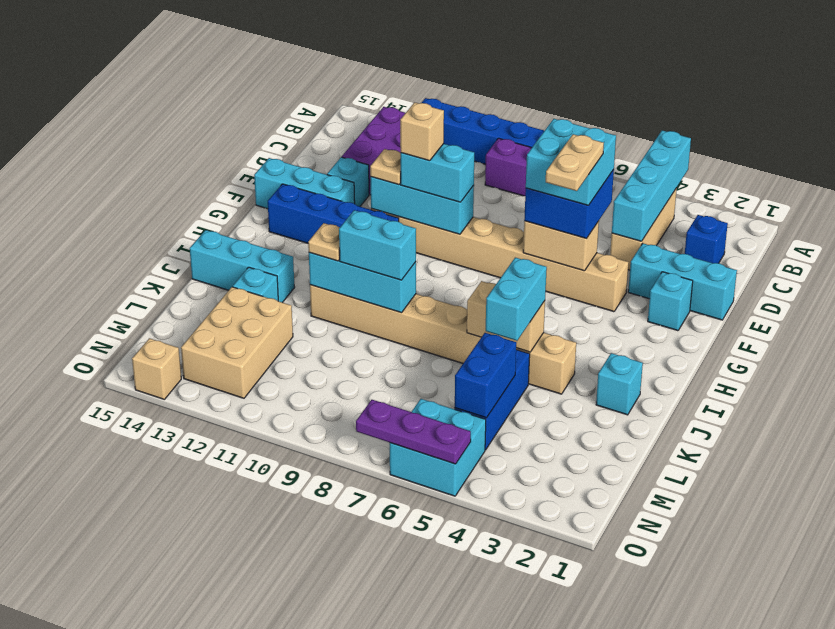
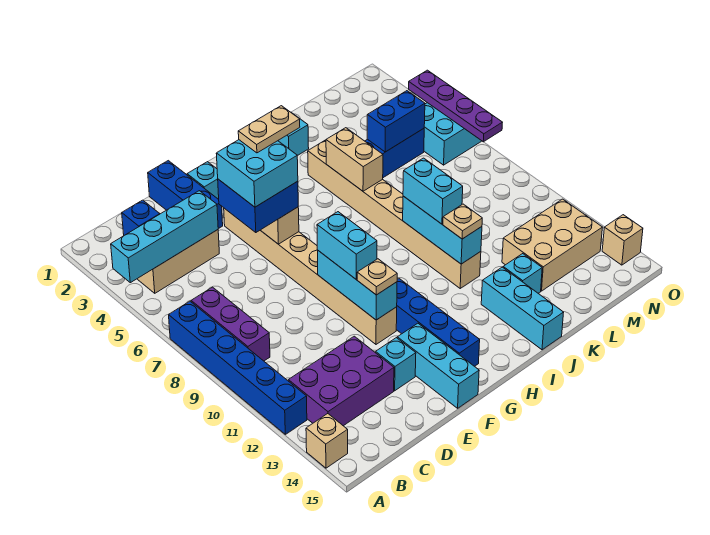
cyan brick E1:E3 level 1 -> blue brick E1:E3 level 1
tan brick F10 level 4 -> tan brick A14 level 1
cyan brick J5:K5 level 3 -> none
purple plate O5:O7 level 2 -> purple plate O4:O7 level 2

